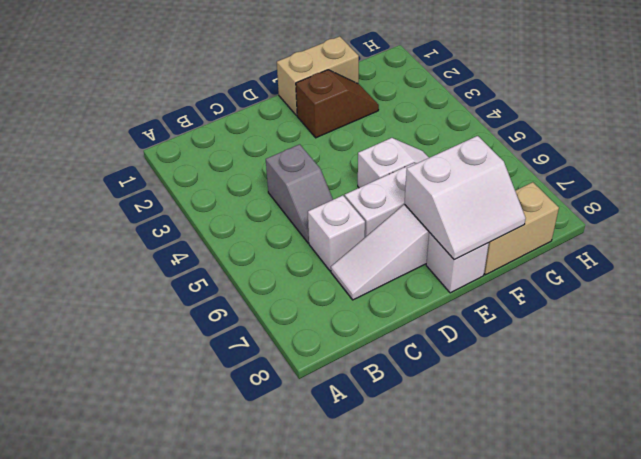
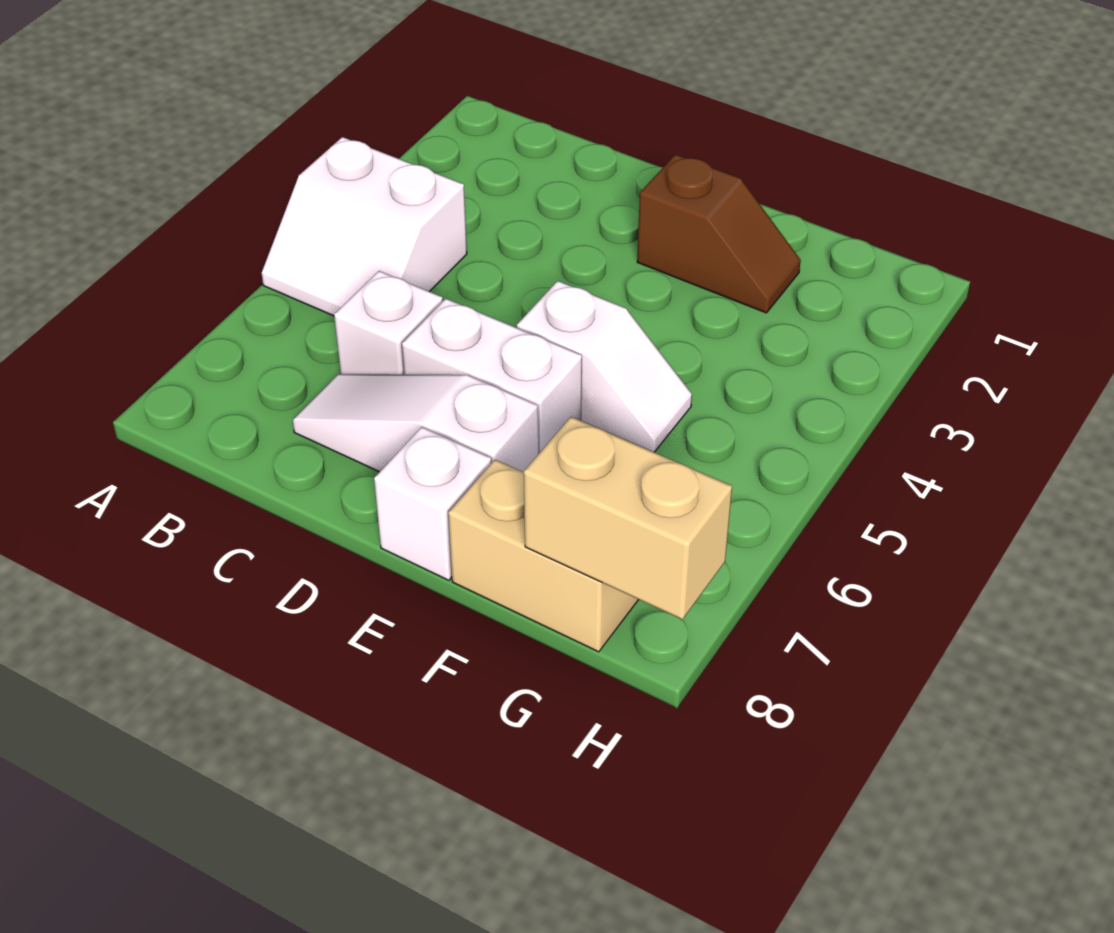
grey slope C4:C5 level 1 top 4 -> none
tan brick E1:F1 level 1 -> tan brick G8:H8 level 2
white slope E7:F8 level 2 top 7 -> white slope A4:B5 level 1 top 4

